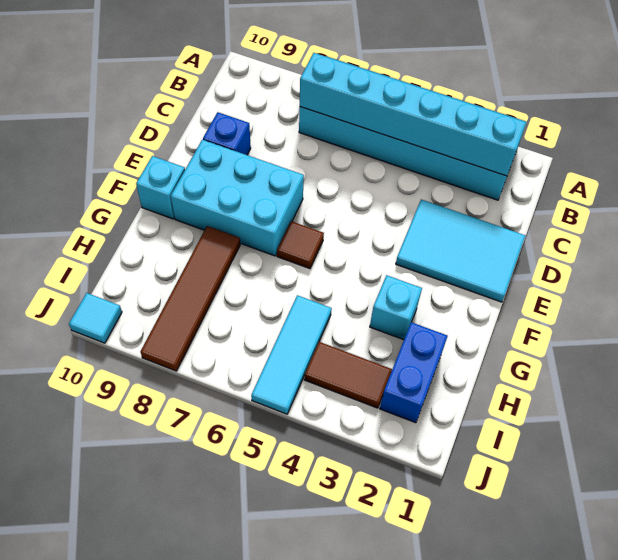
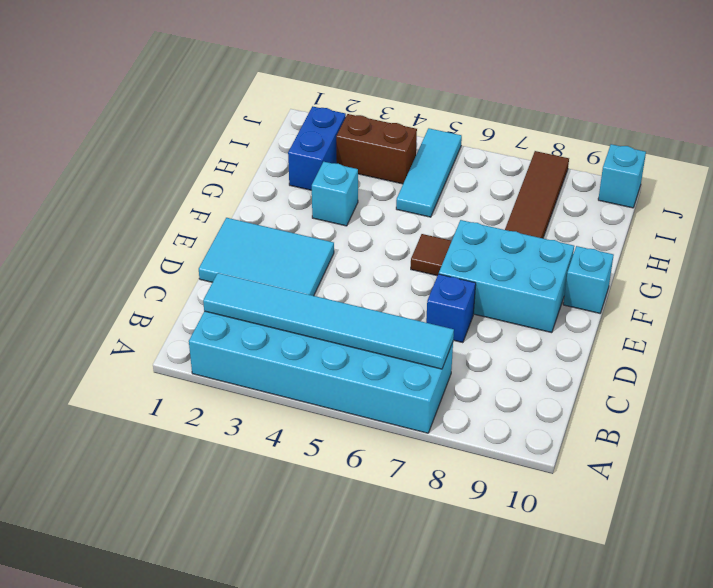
cyan brick B2:B7 level 2 -> cyan tile B2:B7 level 2
blue brick D9 level 1 -> blue brick D7 level 1
brown tile I3:I4 level 1 -> brown brick I3:I4 level 1
cyan tile J10 level 1 -> cyan brick J10 level 1

